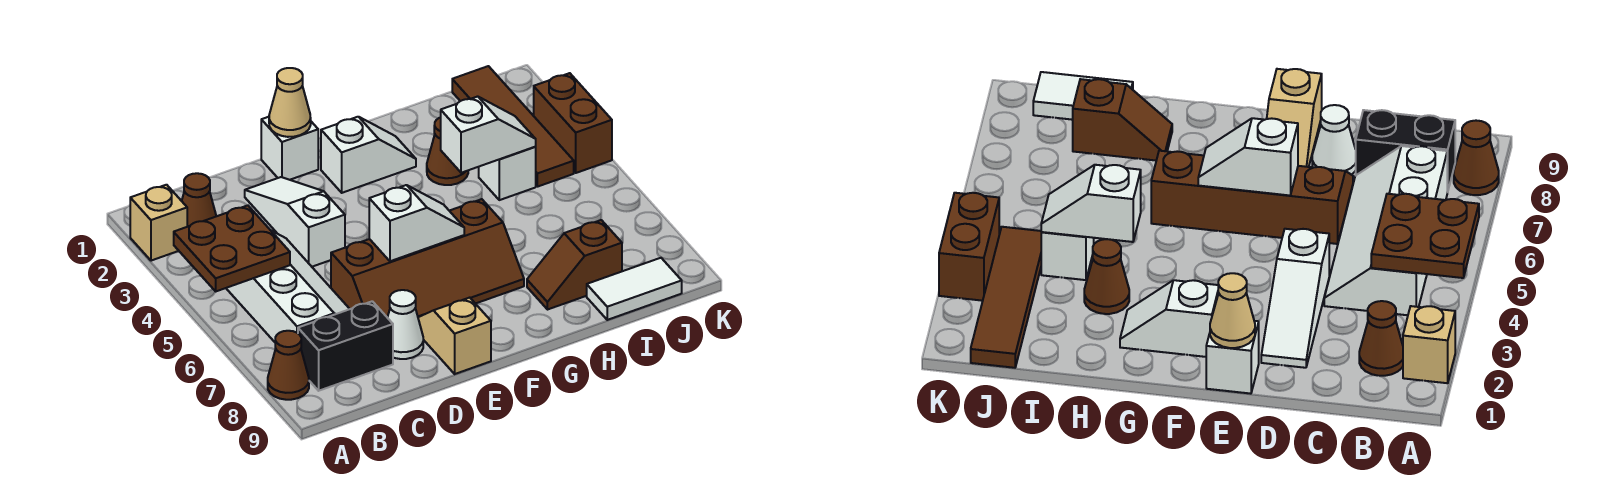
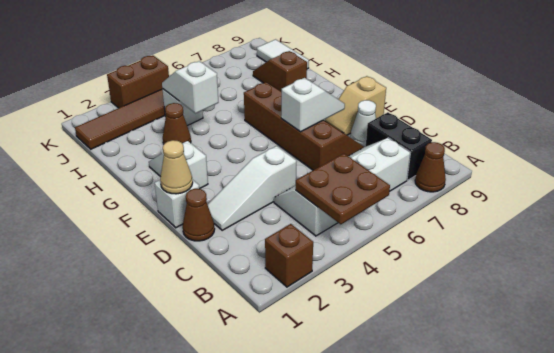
tan brick A2 level 1 -> brown brick A2 level 1
brown cone B2 level 1 -> brown cone D1 level 1
white slope E6:F6 level 2 top E -> white slope E6:E7 level 2 top 6
brown slope H8:I8 level 1 top I -> brown slope H8:I8 level 1 top H

